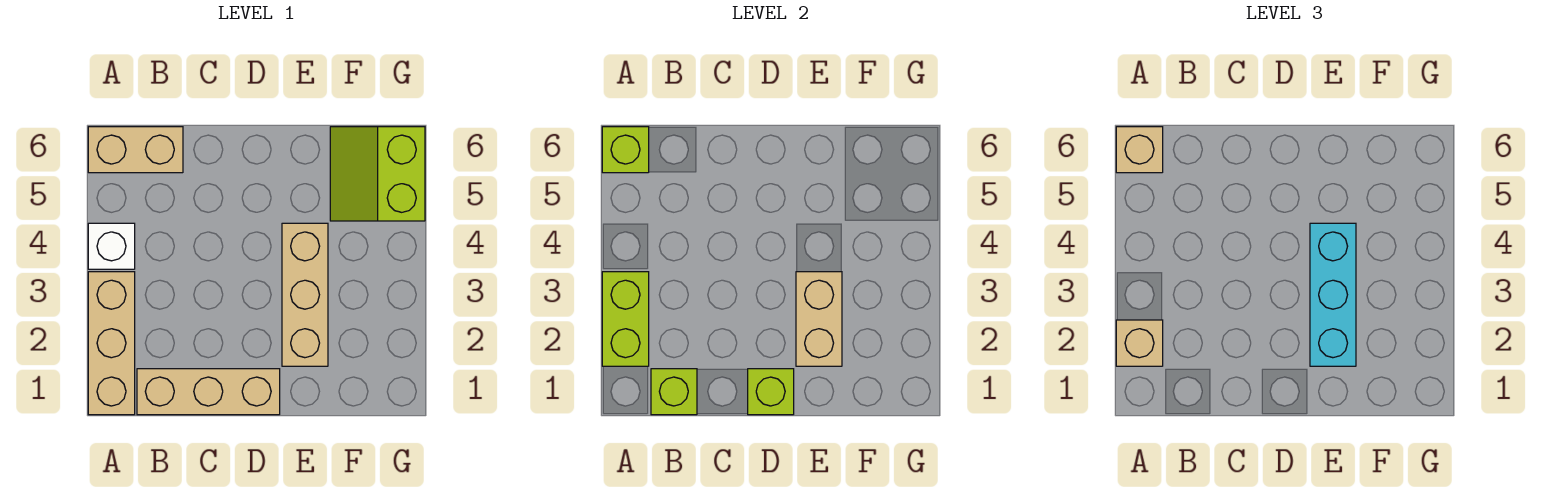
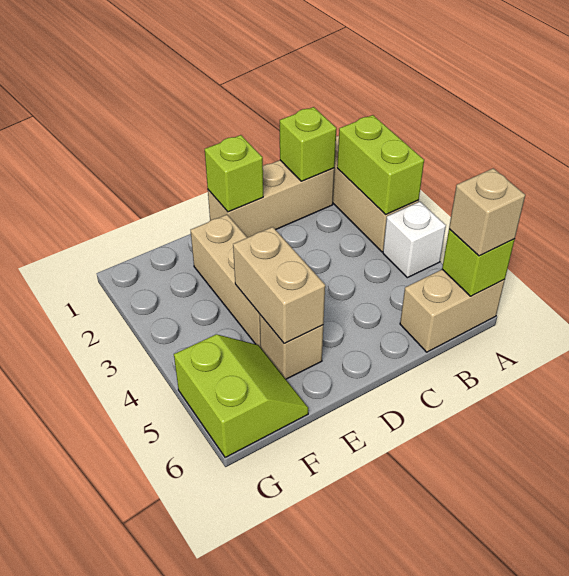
tan brick A2 level 3 -> tan brick E5 level 1
tan brick E2:E3 level 2 -> tan brick E4:E5 level 2
cyan brick E2:E4 level 3 -> none

